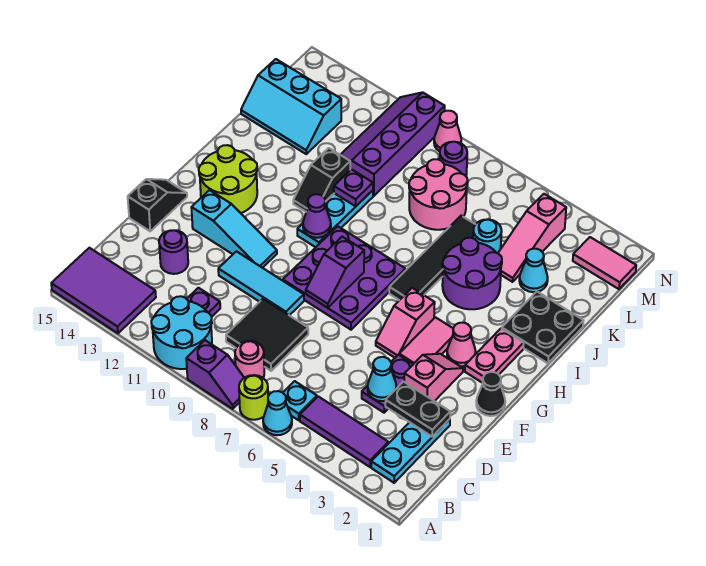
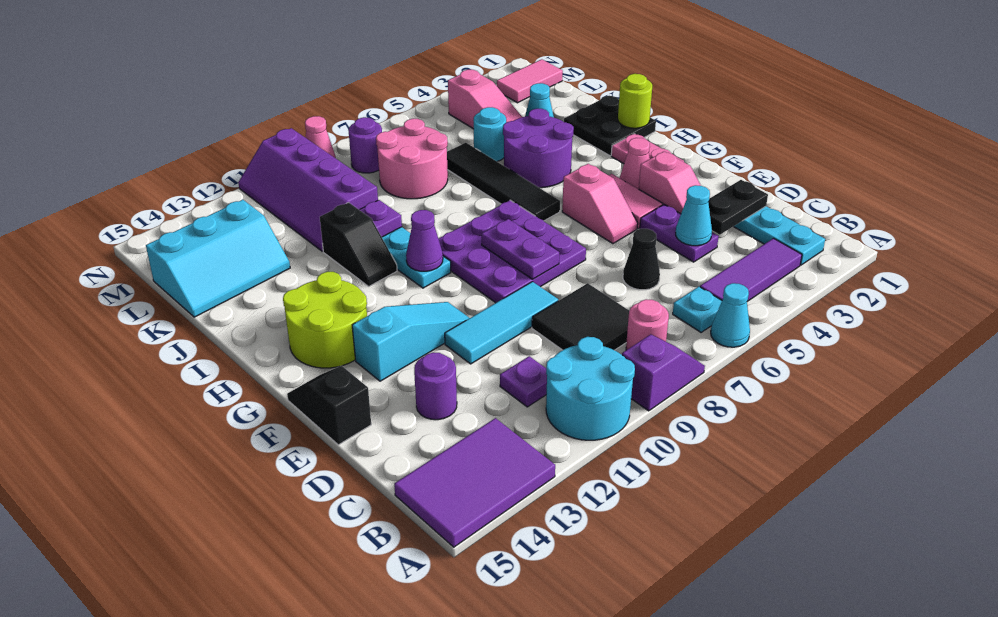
lime round brick A7 level 1 -> lime round brick I1 level 2
pink slope E3:F3 level 1 top E -> pink slope E3:F3 level 1 top F
black cone F1 level 1 -> black cone D6 level 1
purple slope F8:G8 level 2 top G -> purple plate F8:G8 level 2

